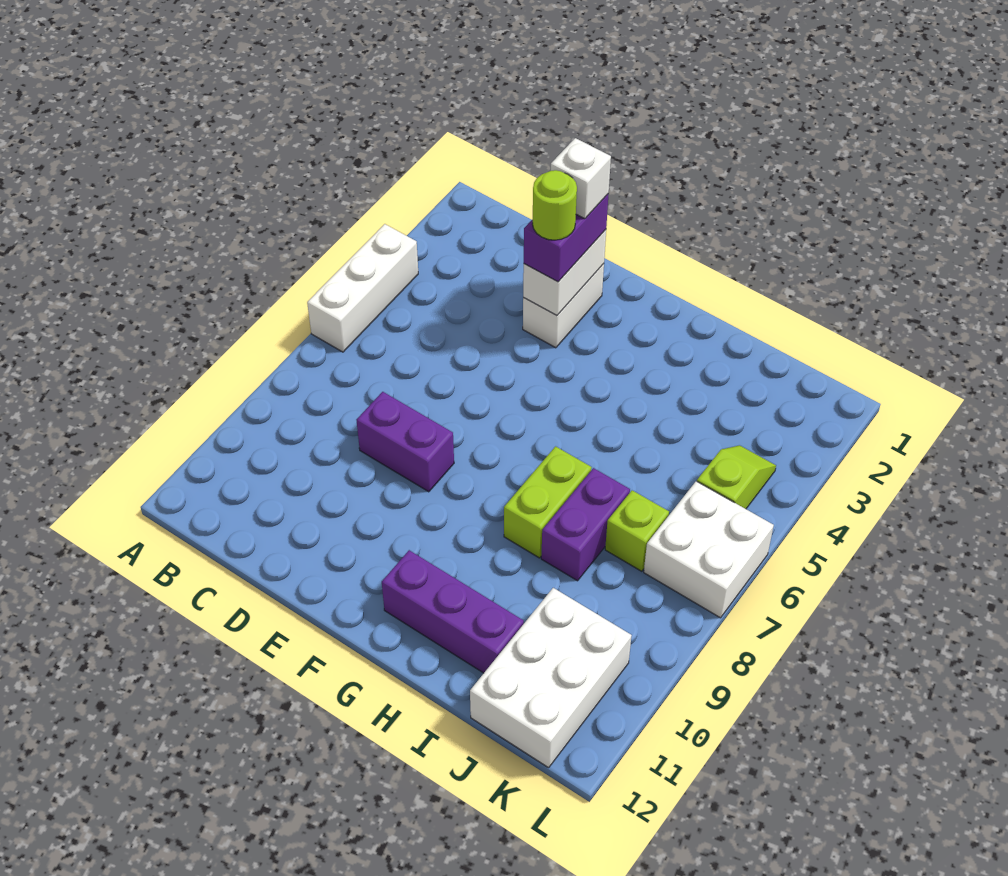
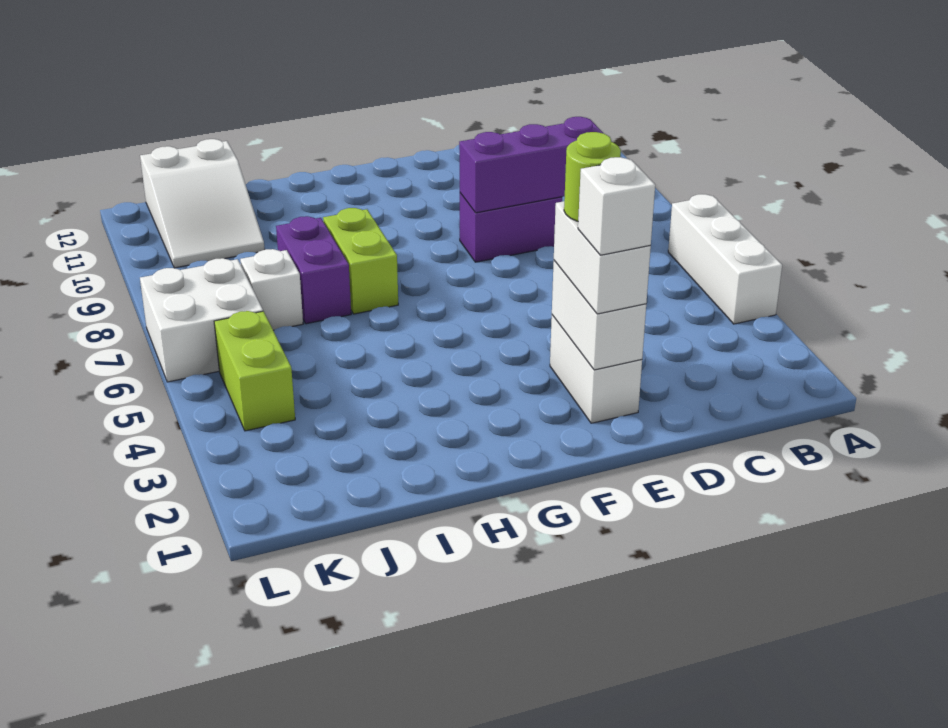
purple brick E2:E3 level 3 -> white brick E2:E3 level 3
purple brick G11:I11 level 1 -> purple brick C8:E8 level 2
lime brick J7 level 1 -> white brick J7 level 1
white brick J10:K12 level 1 -> white slope J10:K12 level 1 top 12
lime slope K4:K5 level 1 top 5 -> lime brick K4:K5 level 1

